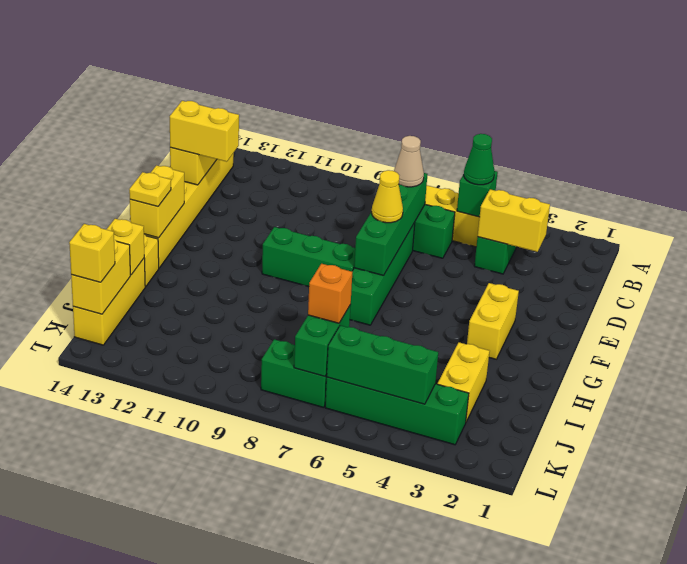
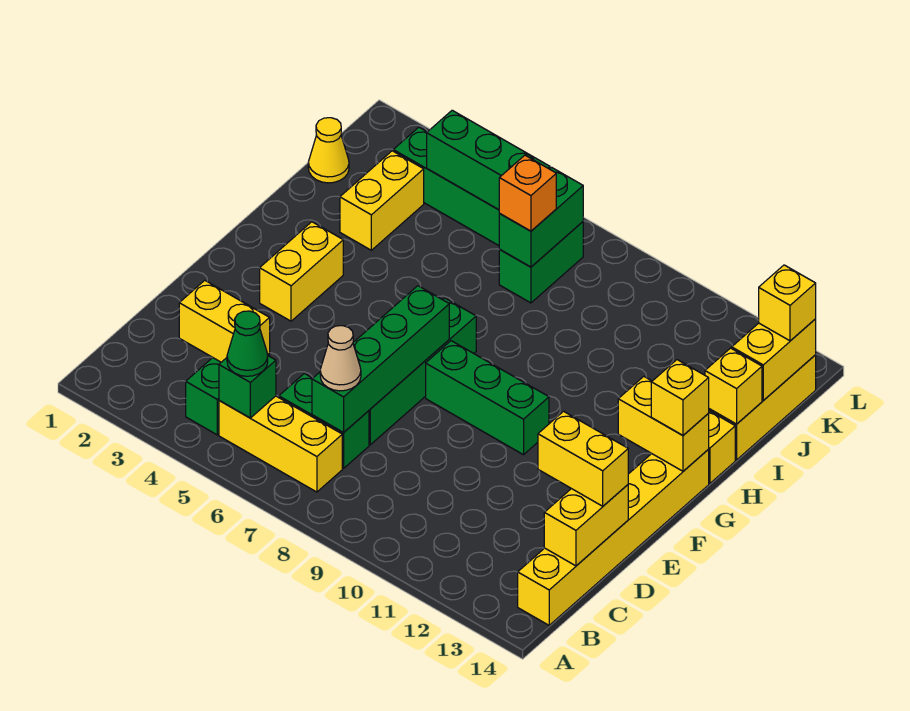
yellow cone E7 level 3 -> yellow cone J1 level 1
yellow brick F14:G14 level 2 -> yellow brick G13:G14 level 2
yellow plate G14 level 3 -> yellow brick G14 level 3
green brick K7:K8 level 1 -> green brick J7:K7 level 1

